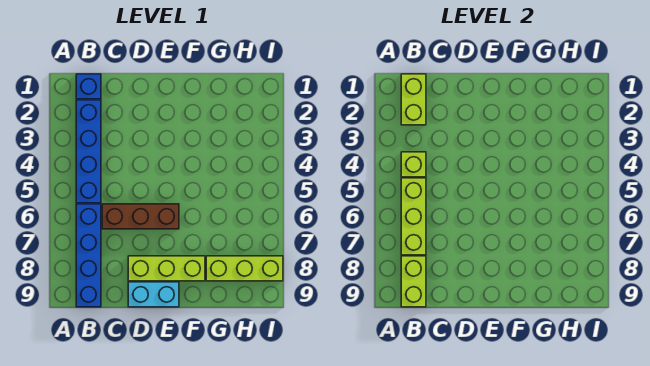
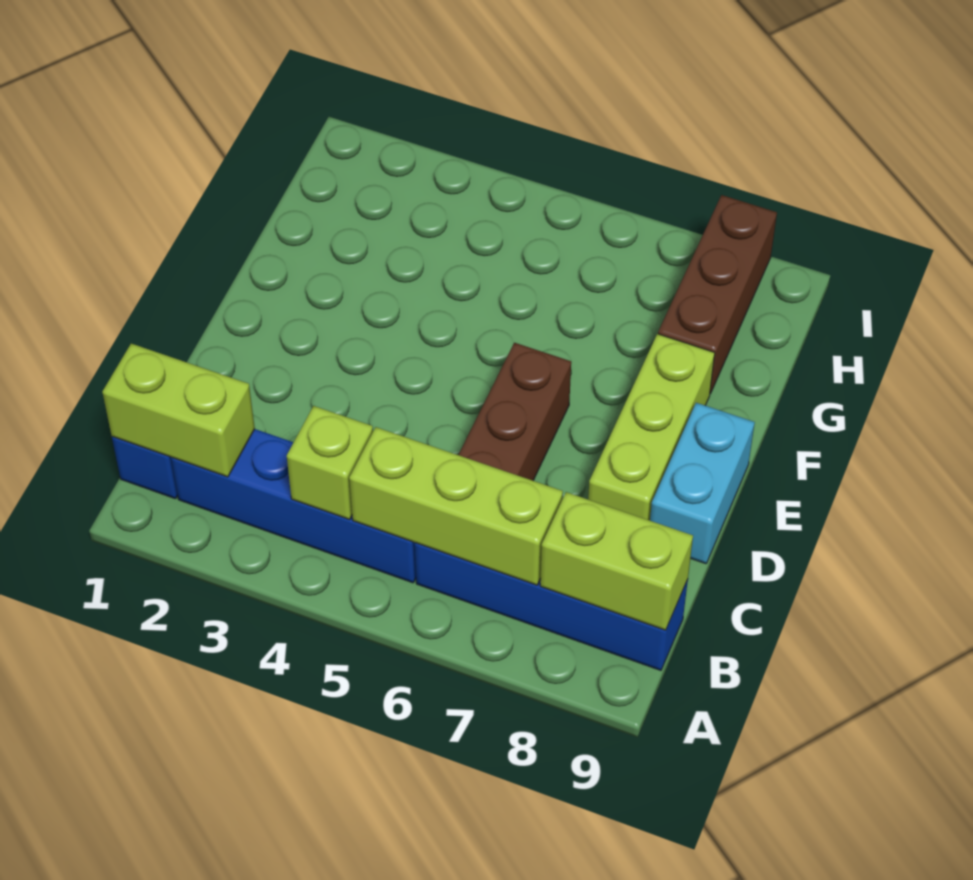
lime brick G8:I8 level 1 -> brown brick G8:I8 level 1

